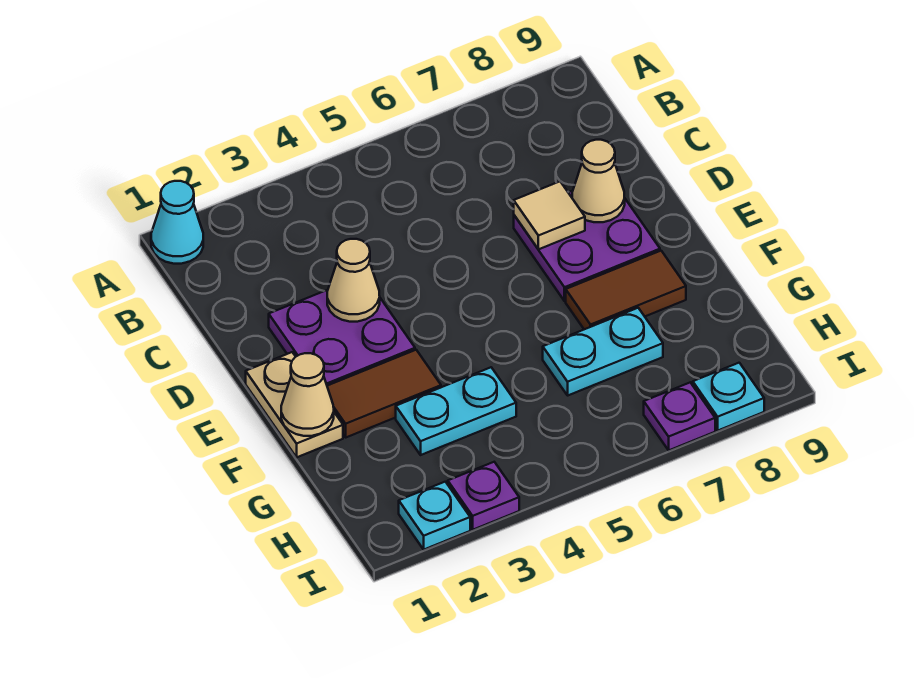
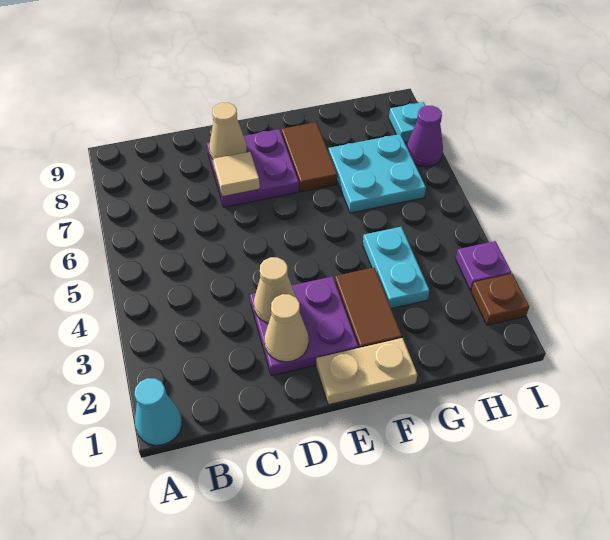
tan cone F1 level 2 -> tan cone D2 level 2
cyan plate G6:G7 level 1 -> cyan plate G6:H7 level 1
cyan plate I2 level 1 -> brown plate I2 level 1
purple plate I7 level 1 -> purple cone I7 level 1

